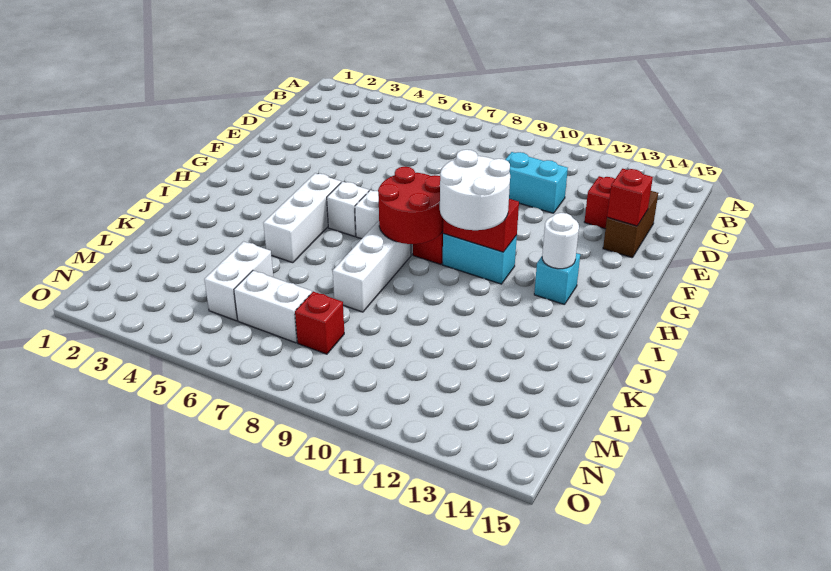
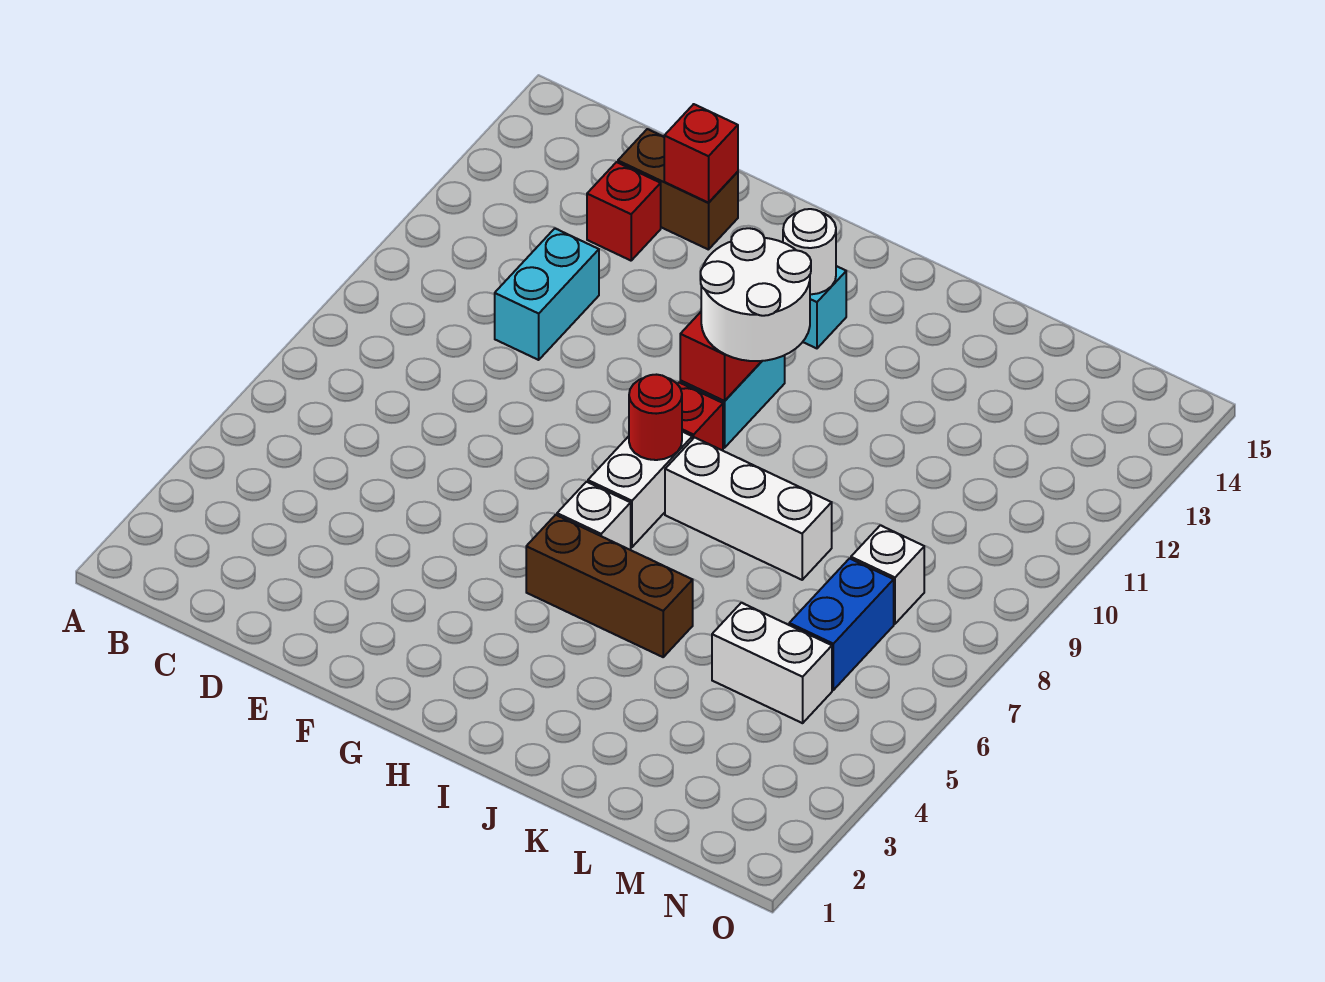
white brick H5:J5 level 1 -> brown brick H5:J5 level 1
red round brick H8:I9 level 2 -> red round brick H8 level 2
white brick M6:M7 level 1 -> blue brick M6:M7 level 1
red brick M8 level 1 -> white brick M8 level 1

